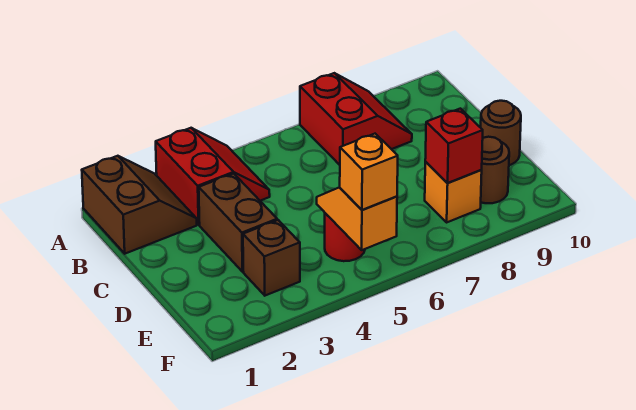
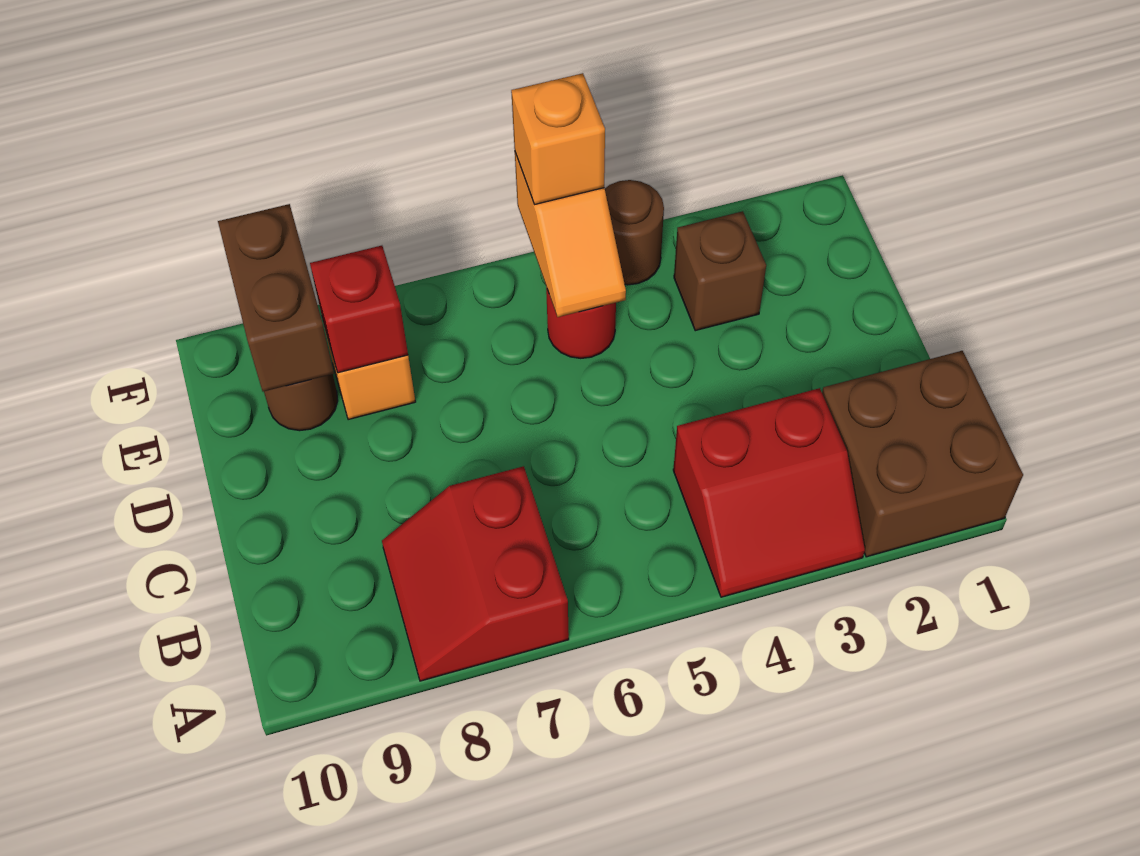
brown slope A1:B2 level 1 top 1 -> brown brick A1:B2 level 1
red slope A3:B4 level 1 top 3 -> red slope A3:B4 level 1 top B
brown brick C3:D3 level 1 -> brown brick E9:F9 level 2
brown round brick D10 level 1 -> brown round brick F4 level 1

